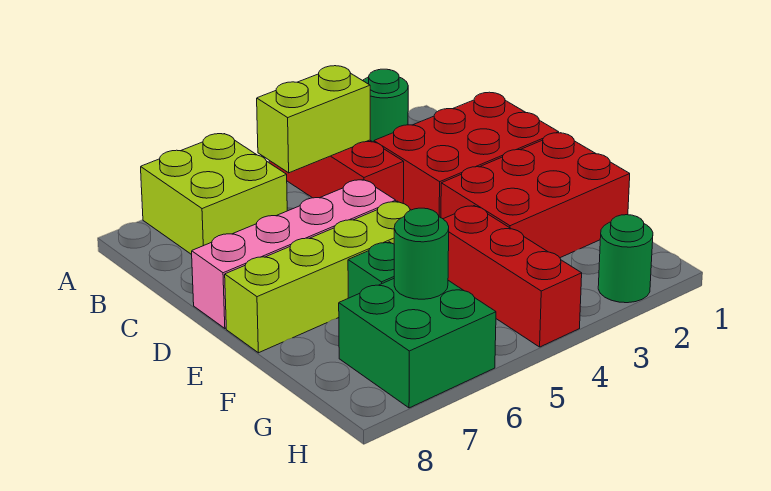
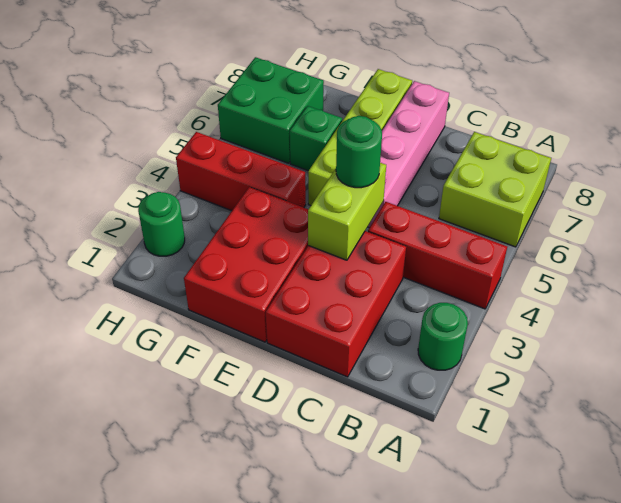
lime brick B4:B5 level 2 -> lime brick D3:D4 level 2
green round brick G6 level 2 -> green round brick D4 level 3

